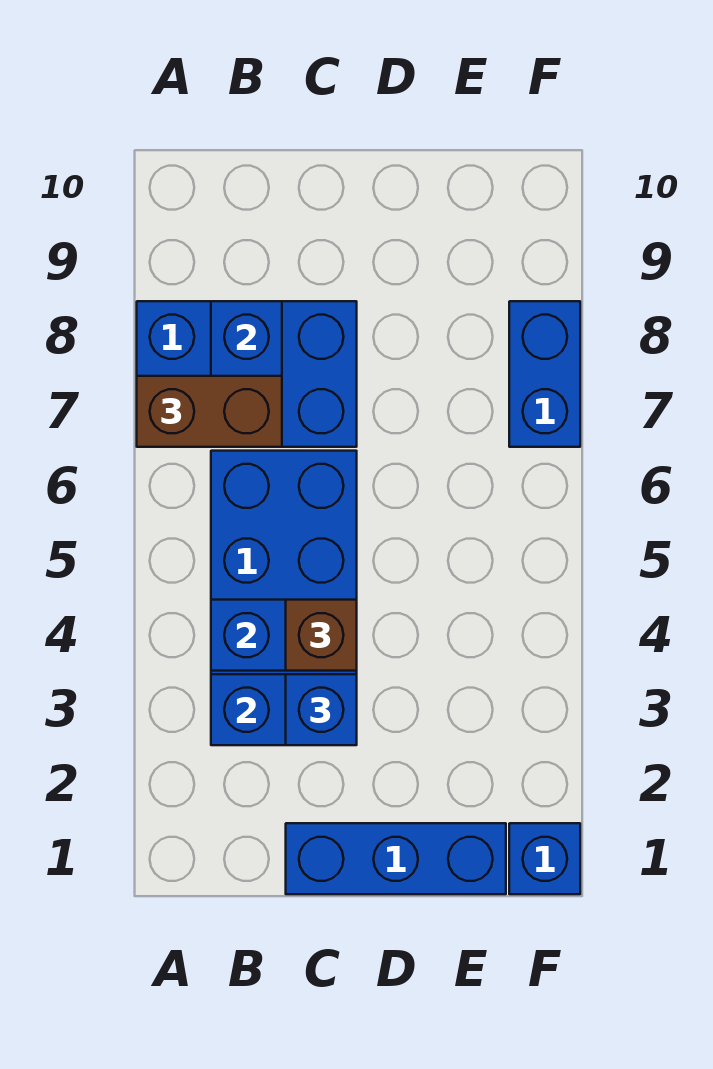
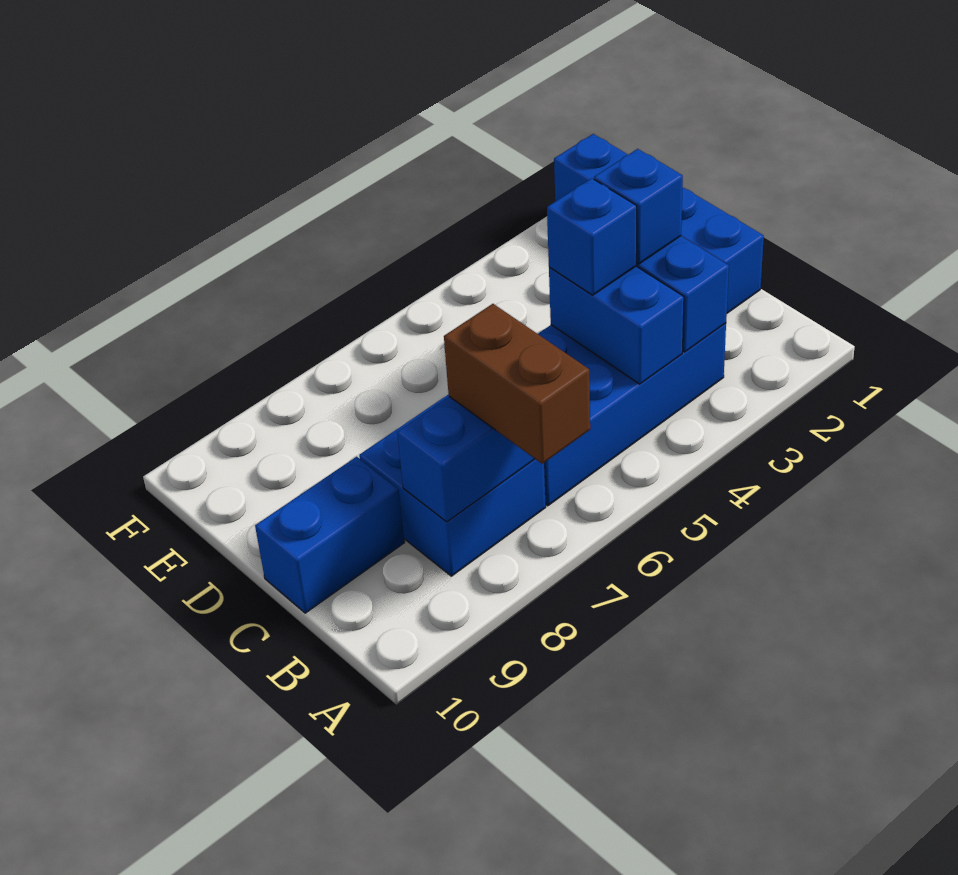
blue brick A7:C8 level 1 -> blue brick B7:C8 level 1
brown brick C4 level 3 -> blue brick C4 level 3
blue brick F7:F8 level 1 -> blue brick C9:C10 level 1

